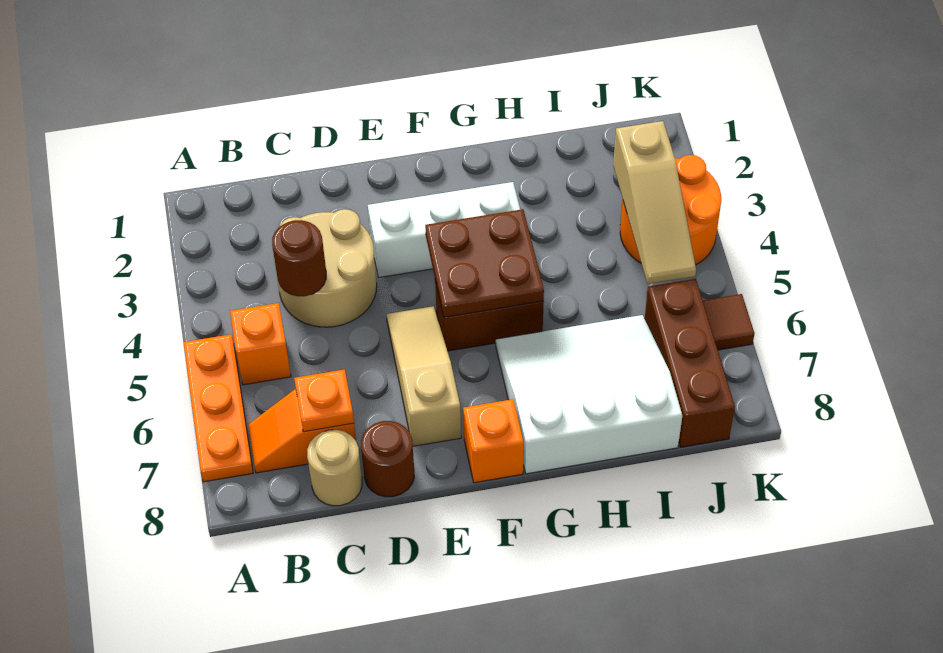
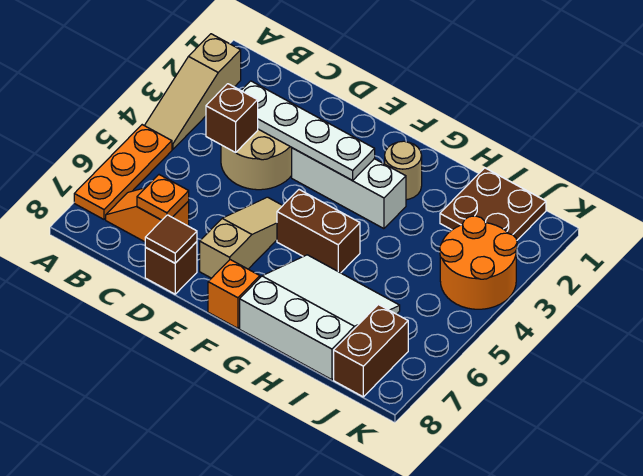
orange brick B5 level 1 -> none
none -> white plate C3:F3 level 2
brown round brick C4 level 2 -> brown brick C4 level 2
tan round brick C8 level 1 -> tan round brick G2 level 1
brown round brick D8 level 1 -> brown brick D8 level 1
brown plate F4:G5 level 2 -> brown plate I1:J2 level 1
tan slope J3:J5 level 2 top 3 -> tan slope A2:A4 level 1 top 2
brown brick J6:J8 level 1 -> brown brick J7:J8 level 1
brown tile K6 level 1 -> brown tile D8 level 2

